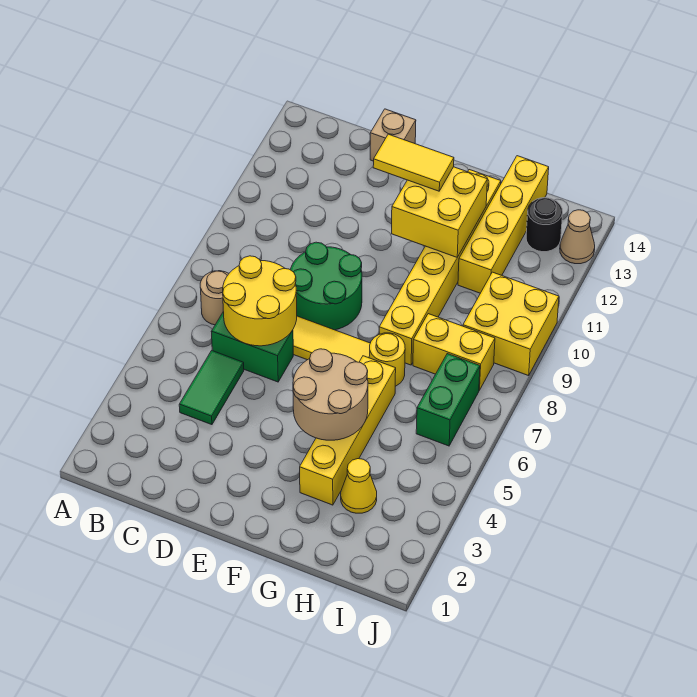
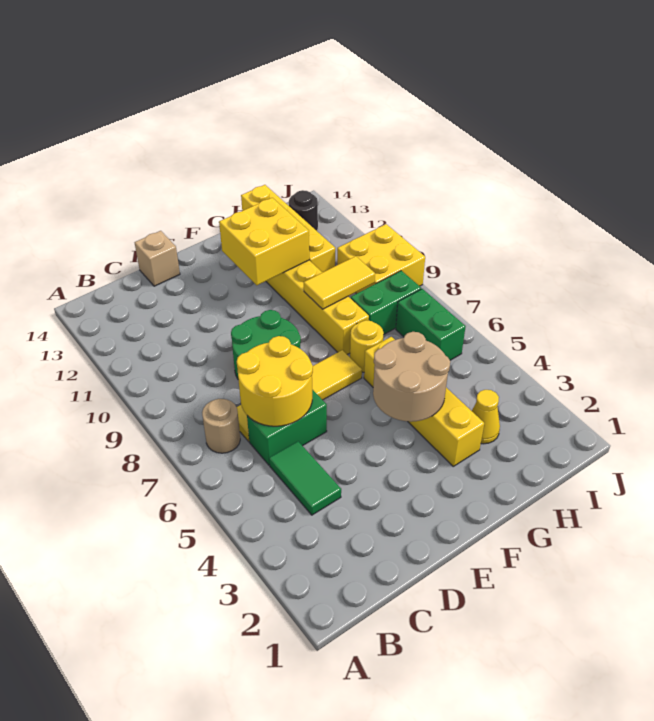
yellow tile E12:F12 level 3 -> yellow tile G9:H9 level 2
yellow brick H8:I8 level 1 -> green brick H8:I8 level 1
tan cone J13 level 1 -> none

